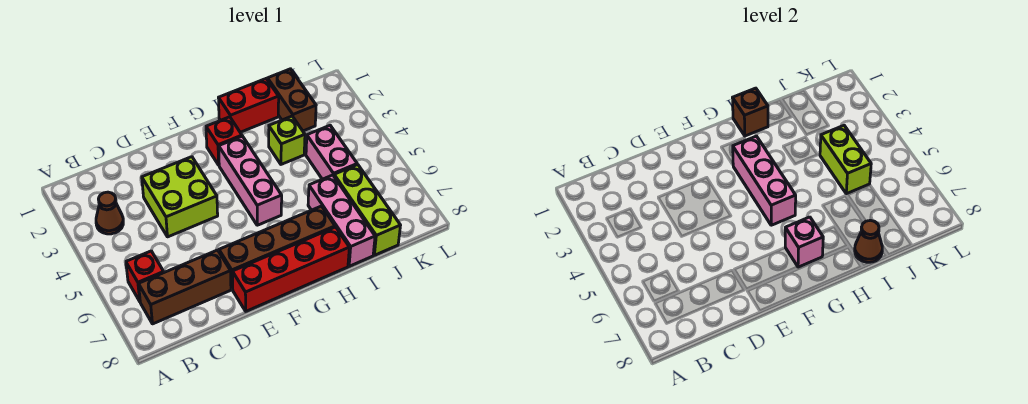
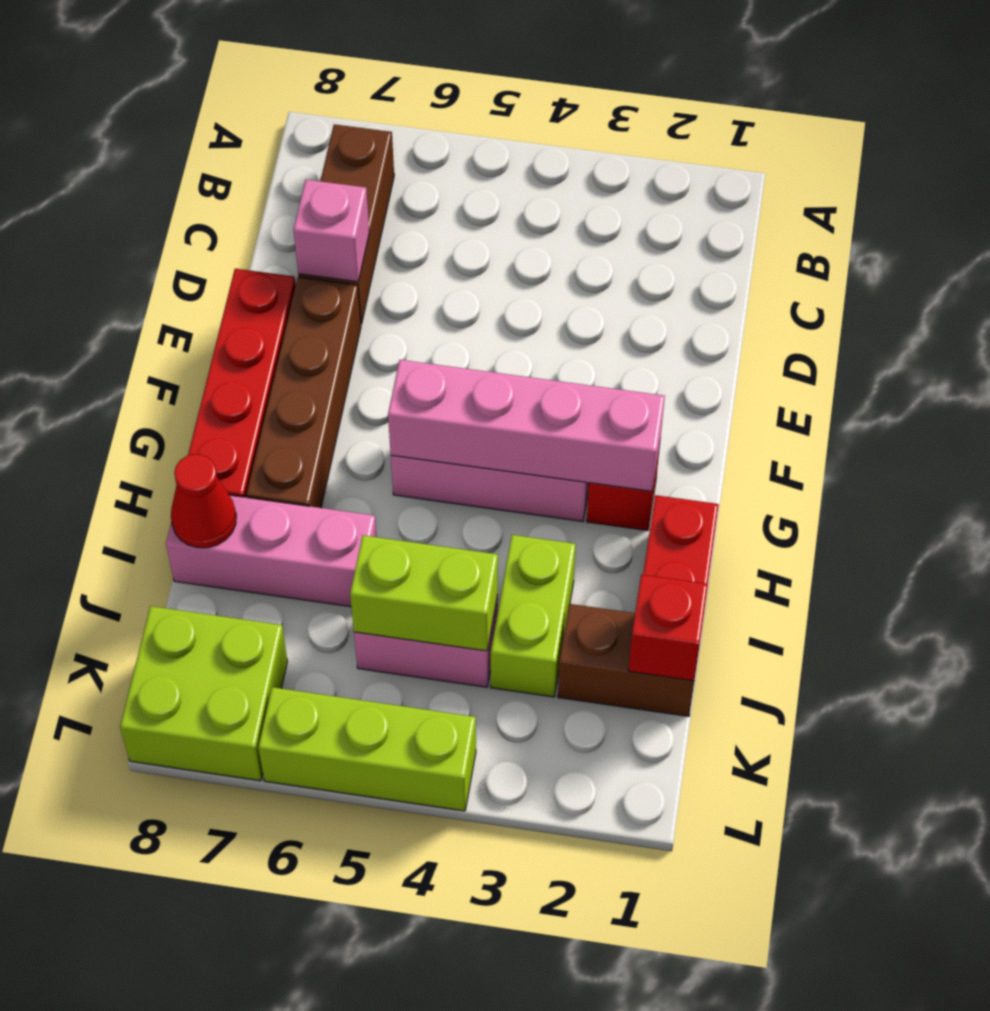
brown cone B3 level 1 -> none
red brick B6 level 1 -> red brick J1 level 2
lime brick D3:E4 level 1 -> lime brick K7:L8 level 1
pink brick G3:G5 level 2 -> pink brick G2:G5 level 2
pink brick G7 level 2 -> pink brick D7 level 2
brown brick H1 level 2 -> none
lime brick I3 level 1 -> lime brick I3:J3 level 1
brown cone I8 level 2 -> red cone I8 level 2
lime brick J6:J8 level 1 -> lime brick L4:L6 level 1

